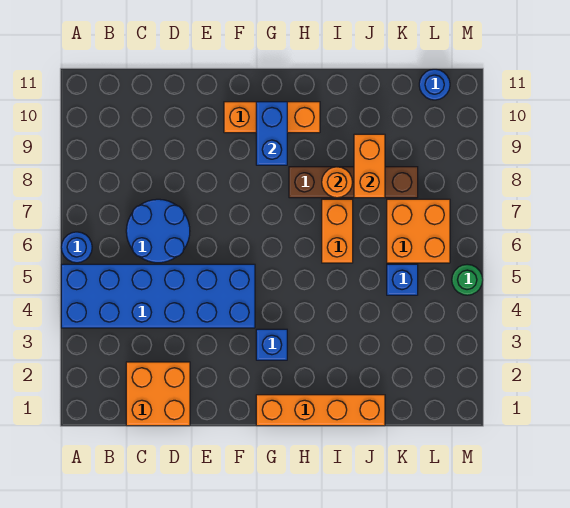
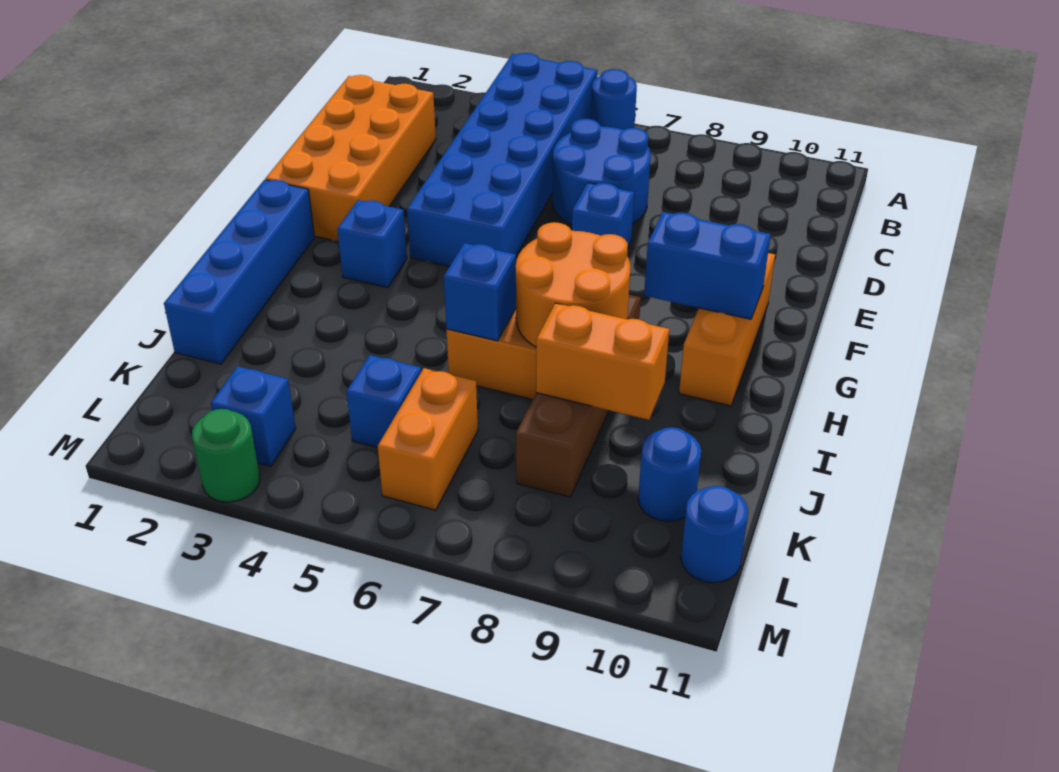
orange brick C1:D2 level 1 -> orange brick C1:F2 level 1
none -> blue brick E7 level 1
orange brick G1:J1 level 1 -> blue brick G1:J1 level 1
none -> blue brick I6 level 2
orange round brick I8 level 2 -> orange round brick H7:I8 level 2
orange brick K6:L7 level 1 -> orange brick K6:L6 level 1
none -> blue round brick K10 level 1
none -> blue brick L3 level 1
green round brick M5 level 1 -> green round brick M3 level 1

